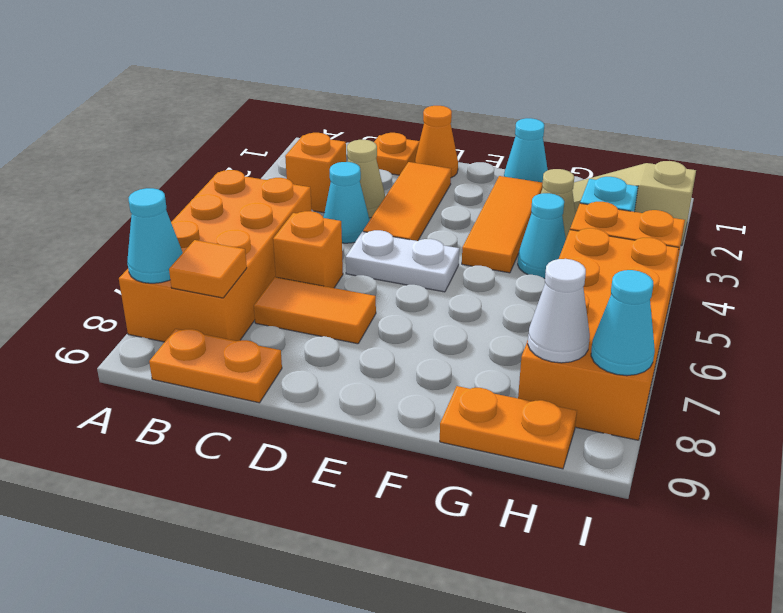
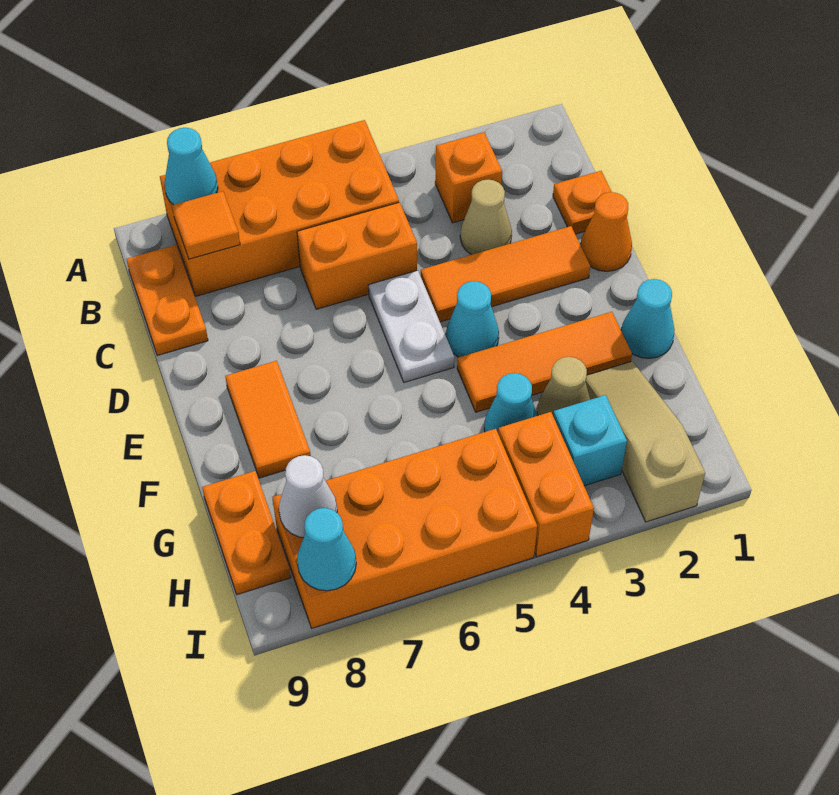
cyan cone C4 level 1 -> cyan cone E4 level 1
orange brick C6 level 1 -> orange brick C5:C6 level 1
orange tile C7:D7 level 1 -> orange tile E8:F8 level 1

